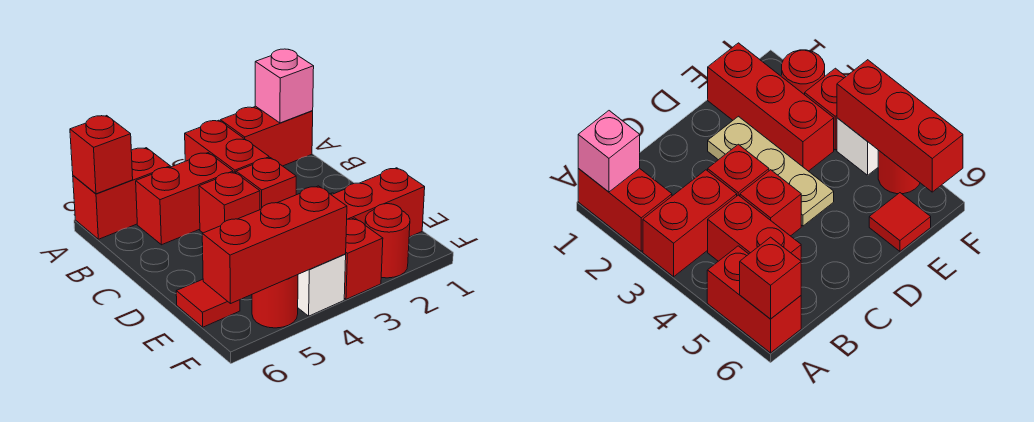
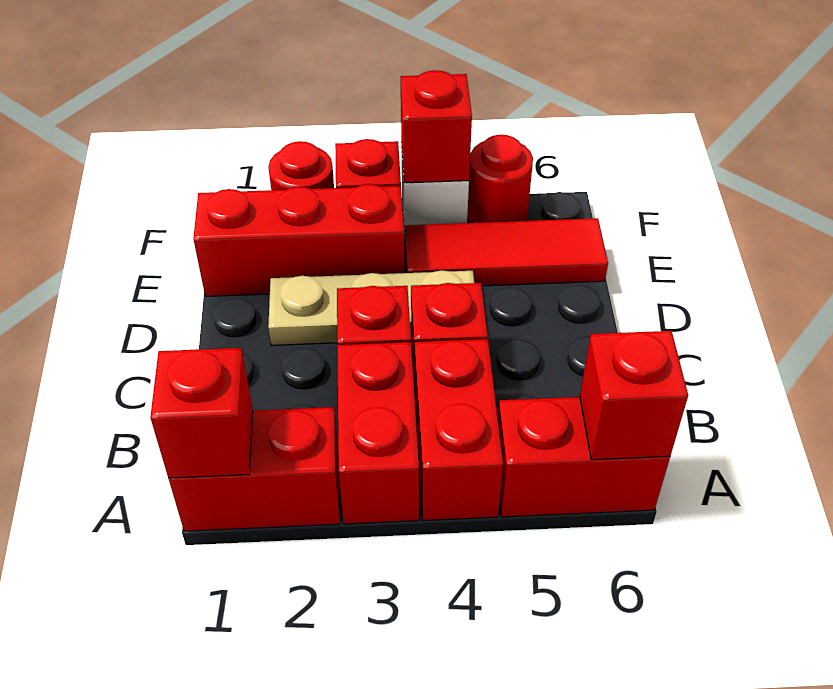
pink brick A1 level 2 -> red brick A1 level 2
red brick B4:B5 level 1 -> red brick A4:B4 level 1
red tile E6 level 1 -> red tile E4:E6 level 1
red brick F4:F6 level 2 -> red brick F4 level 2

